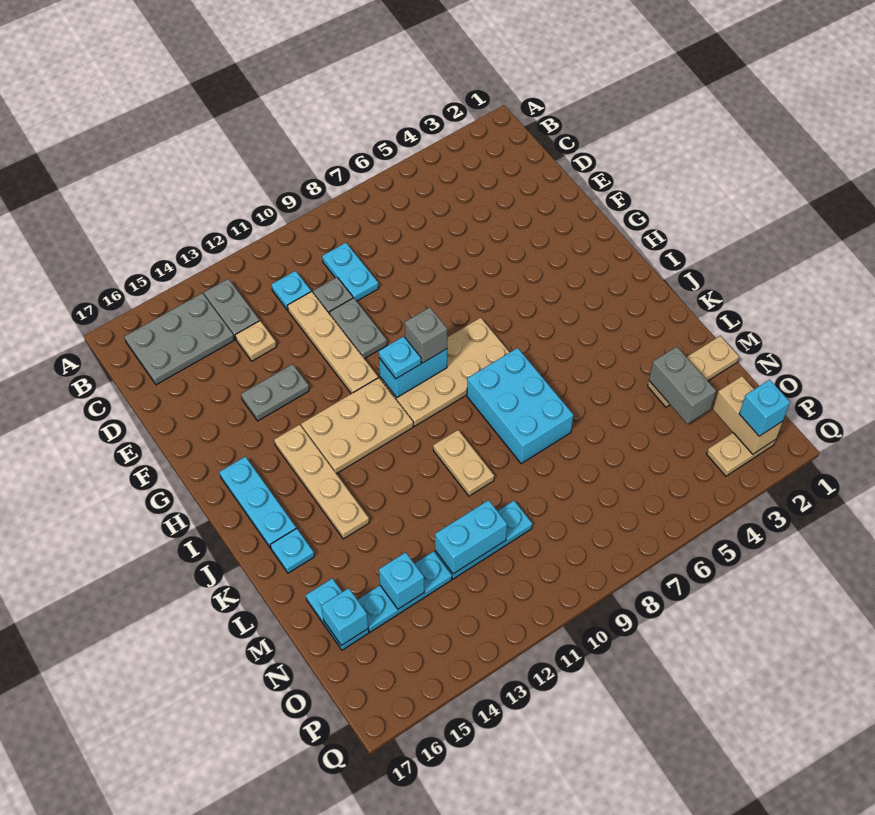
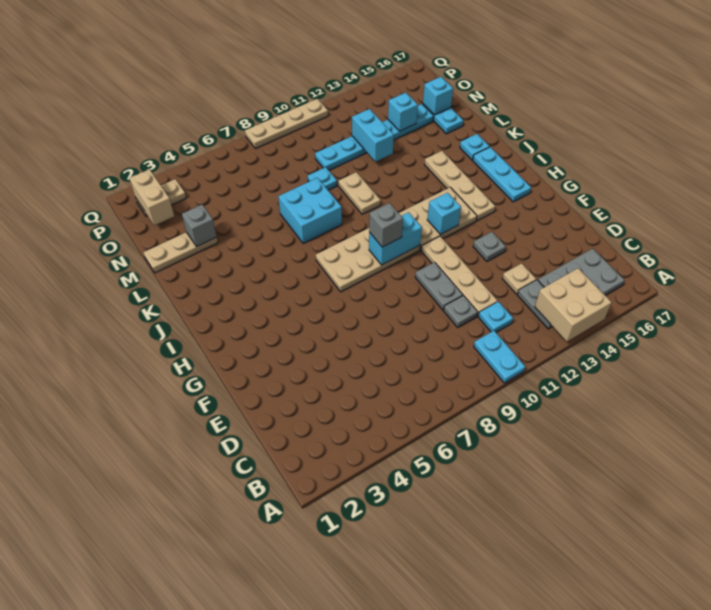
none -> tan brick A13:B14 level 2
cyan plate C9:D9 level 1 -> cyan plate A10:B10 level 1
grey plate F13:F14 level 1 -> grey plate F13 level 1
cyan plate H10 level 3 -> cyan plate M9 level 1
cyan brick J7:L8 level 1 -> cyan brick K7:L8 level 1
grey brick M3:N3 level 2 -> grey brick M3 level 2
cyan brick N11:N12 level 2 -> cyan brick M12:N12 level 2
cyan brick P2 level 3 -> cyan brick H12 level 2
none -> tan plate Q8:Q11 level 1

